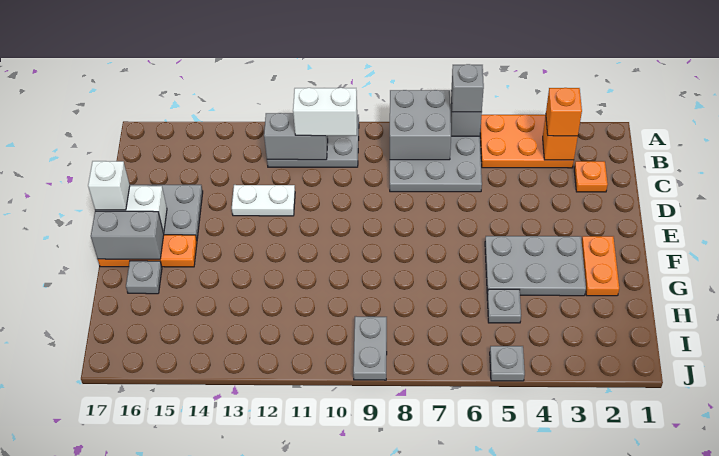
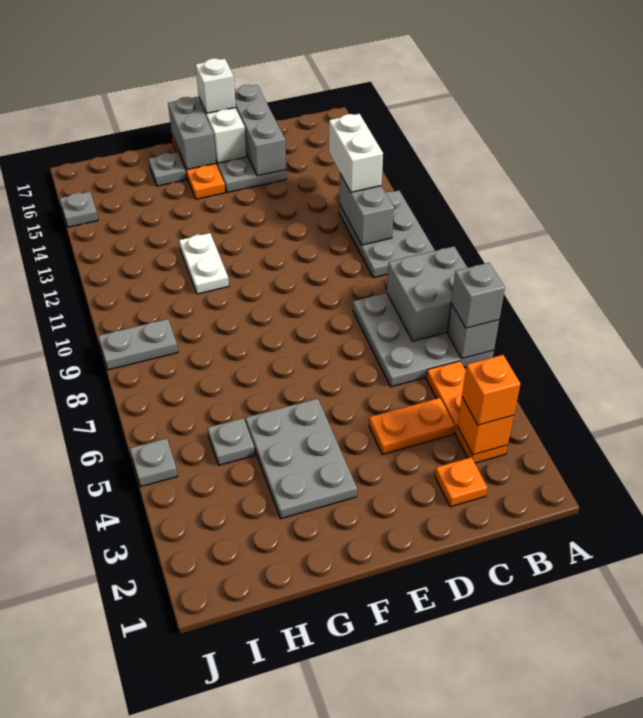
orange plate A3:B5 level 1 -> orange plate B3:B5 level 1
white brick B10:B11 level 3 -> white brick B12:B13 level 3
white plate D12:D13 level 1 -> white plate G11:G12 level 1
none -> grey brick D15:D17 level 2
orange plate F2:G2 level 1 -> orange plate C4:D4 level 1
none -> grey plate J15 level 1

